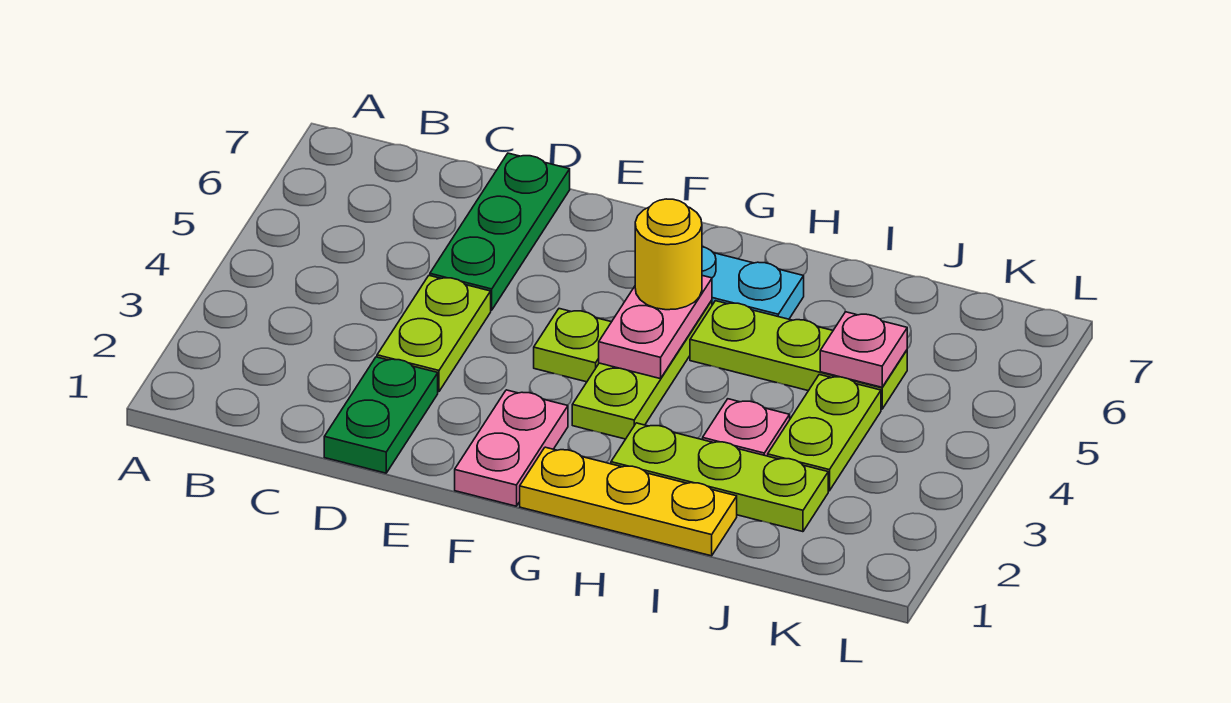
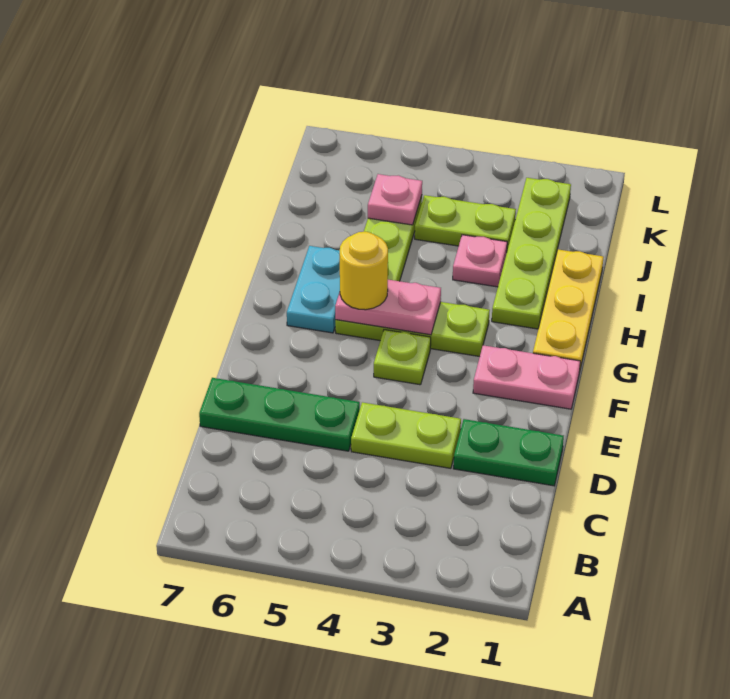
lime plate H2:J2 level 1 -> lime plate H2:K2 level 1

